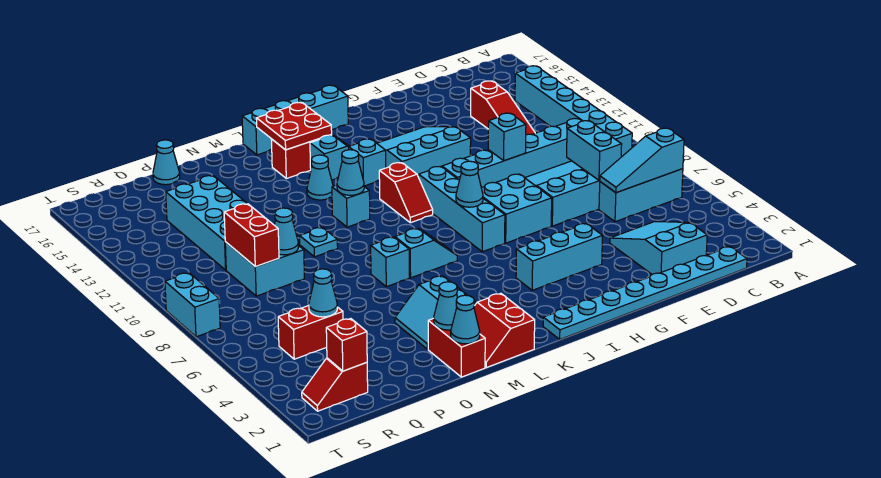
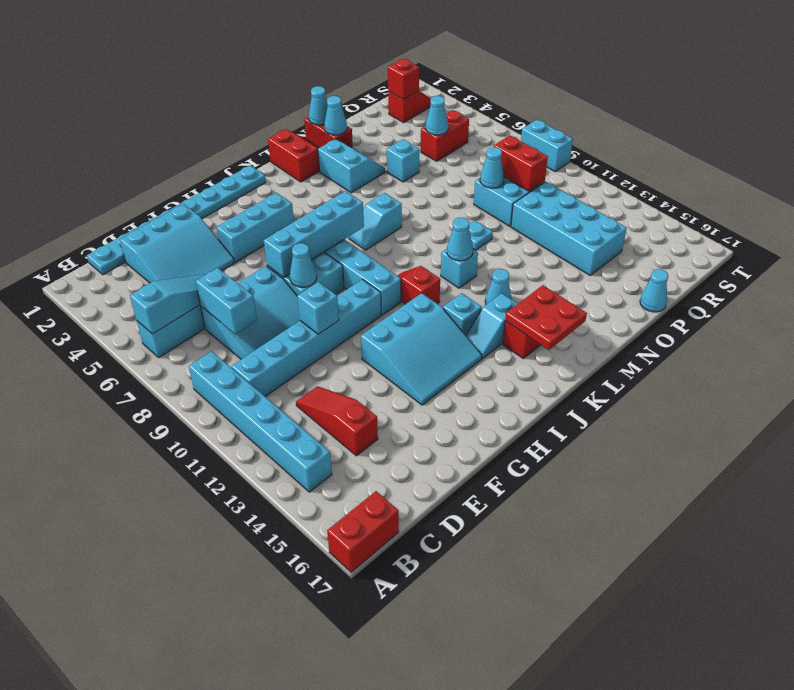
none -> red brick A17:B17 level 1
cyan slope D2:E4 level 1 top 2 -> cyan slope D2:F4 level 1 top 2
cyan cone I8 level 2 -> cyan cone G8 level 2
cyan brick I17:L17 level 1 -> cyan brick G7:J7 level 2
cyan brick M7 level 1 -> cyan brick O5 level 1

